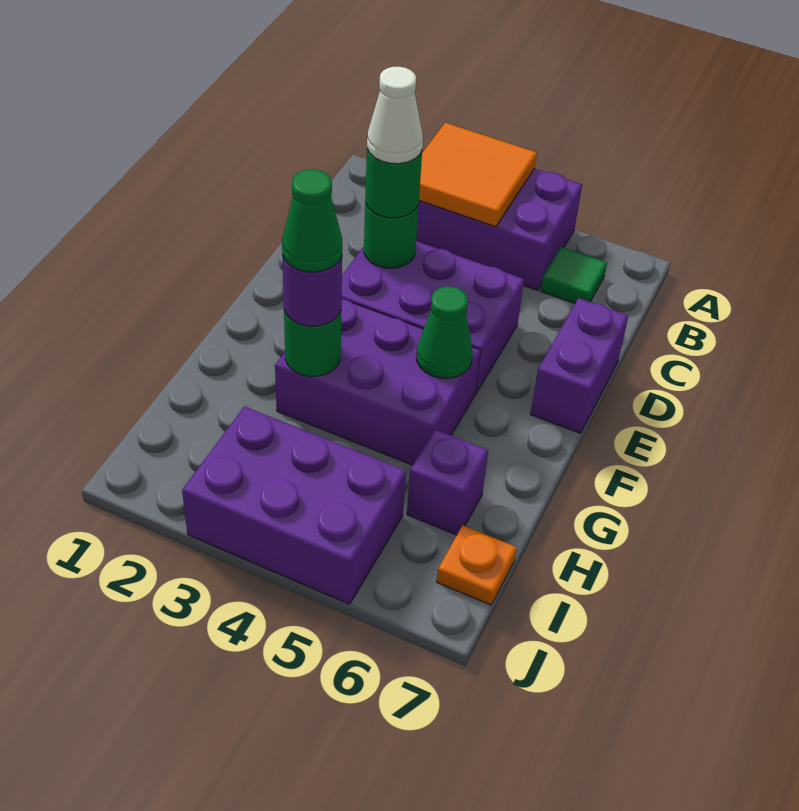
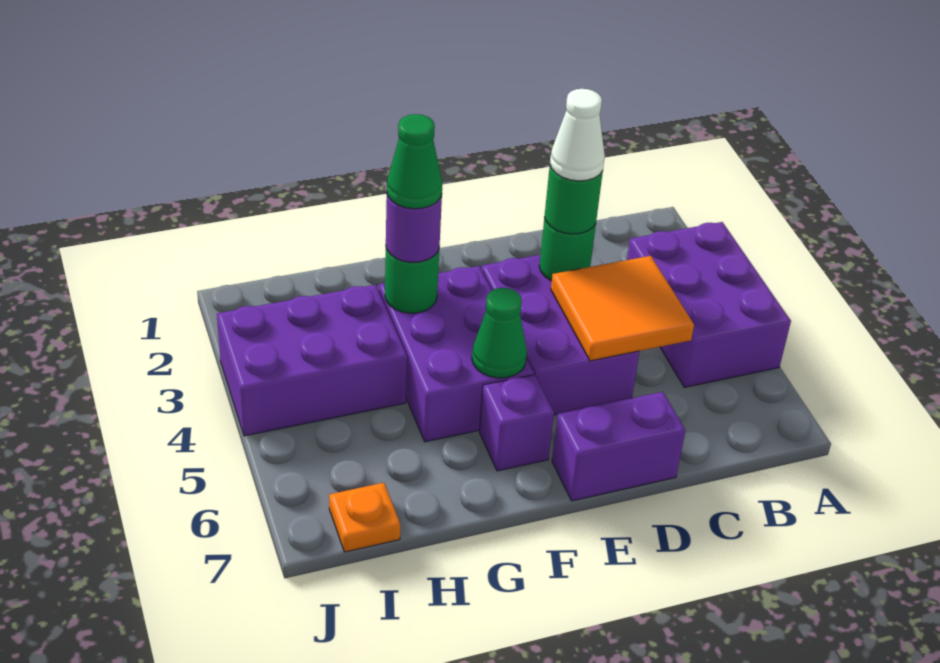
orange tile A3:B4 level 2 -> orange tile C4:D5 level 2
green tile B6 level 1 -> none
purple brick H6 level 1 -> purple brick F6 level 1
purple brick I3:J5 level 1 -> purple brick H3:J4 level 1

